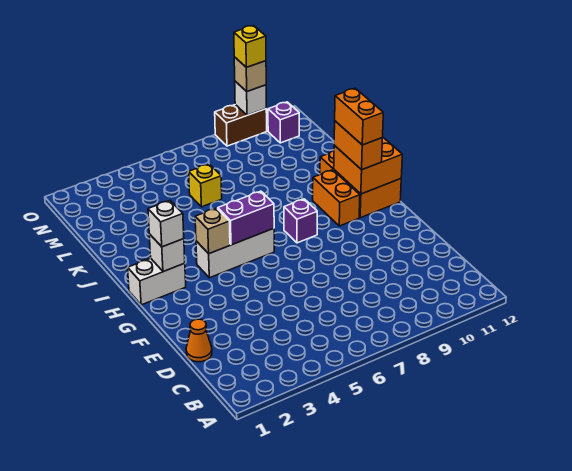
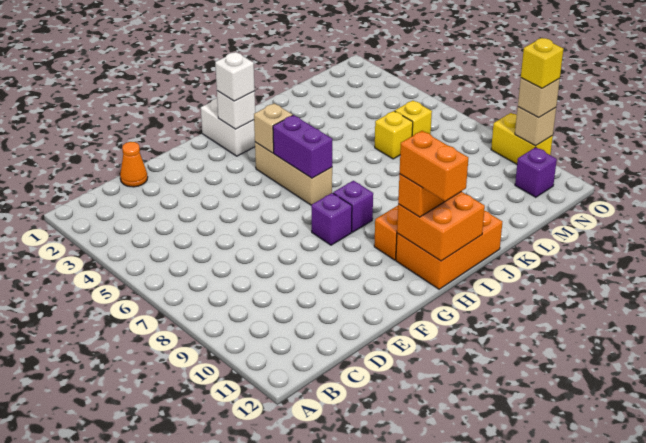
none -> purple brick G8 level 1
white brick H4:H6 level 1 -> tan brick H4:H6 level 1
orange brick H11:I11 level 4 -> orange brick H11:H12 level 4
none -> yellow brick M6 level 1
brown brick O9:O10 level 1 -> yellow brick O9:O10 level 1
white brick O10 level 2 -> tan brick O10 level 2

